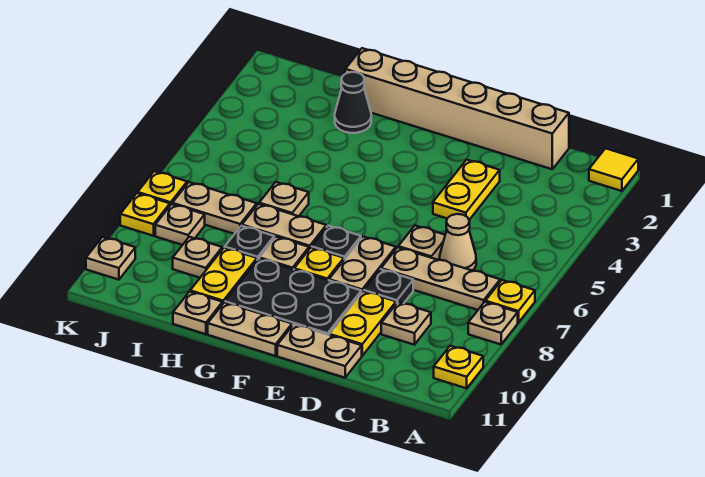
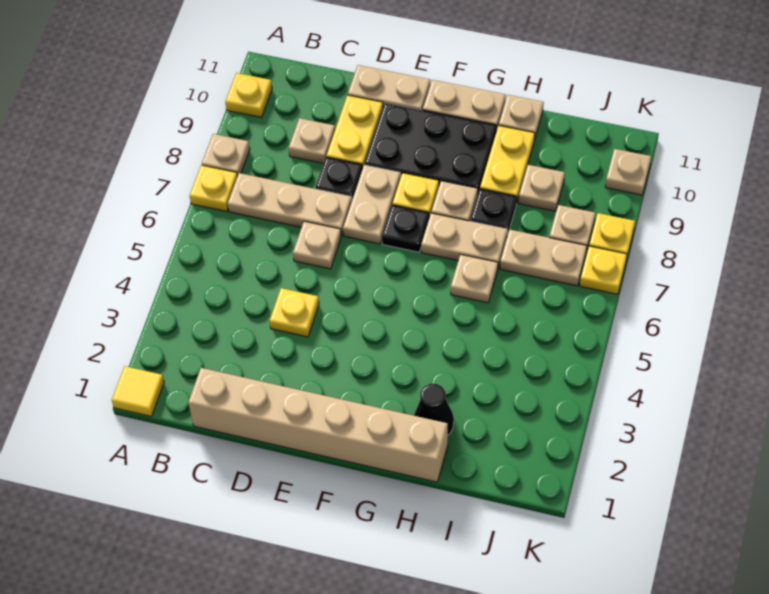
tan cone C6 level 1 -> none
yellow plate D3:D4 level 1 -> yellow plate D4 level 1

